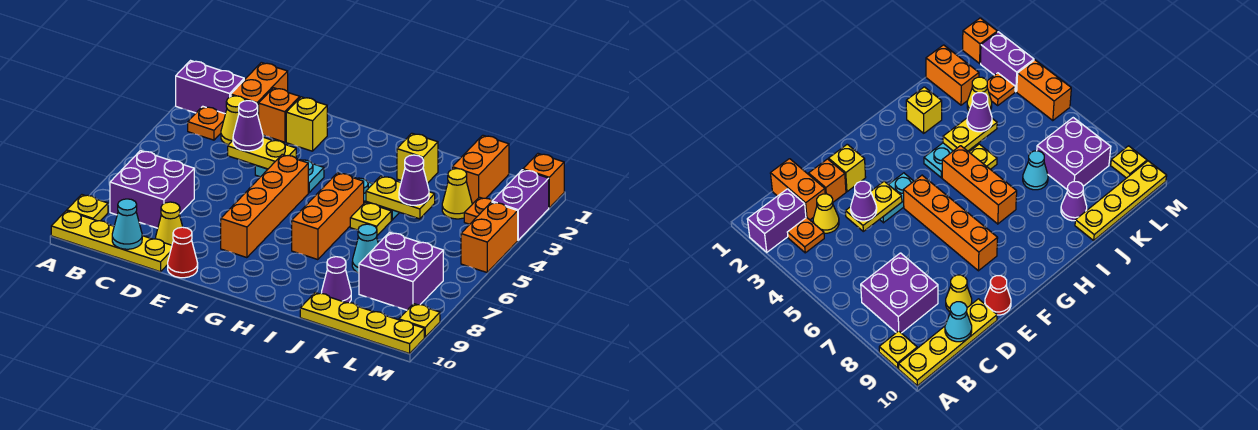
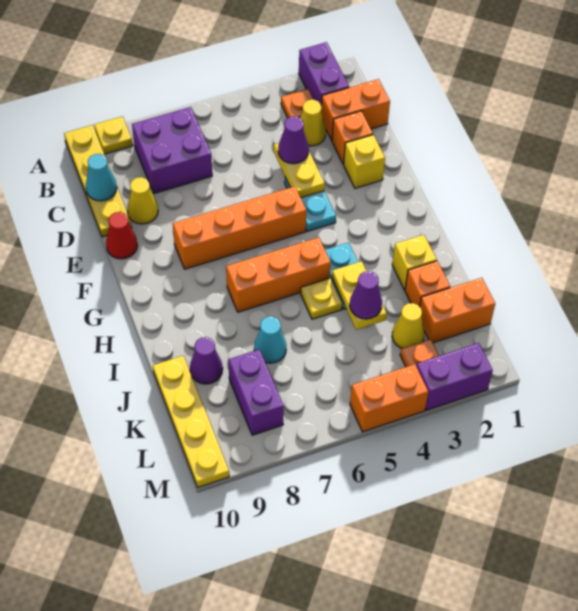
purple brick K7:L8 level 1 -> purple brick K8:L8 level 1
orange brick M1 level 1 -> orange brick J2 level 1
yellow plate M9 level 1 -> none

